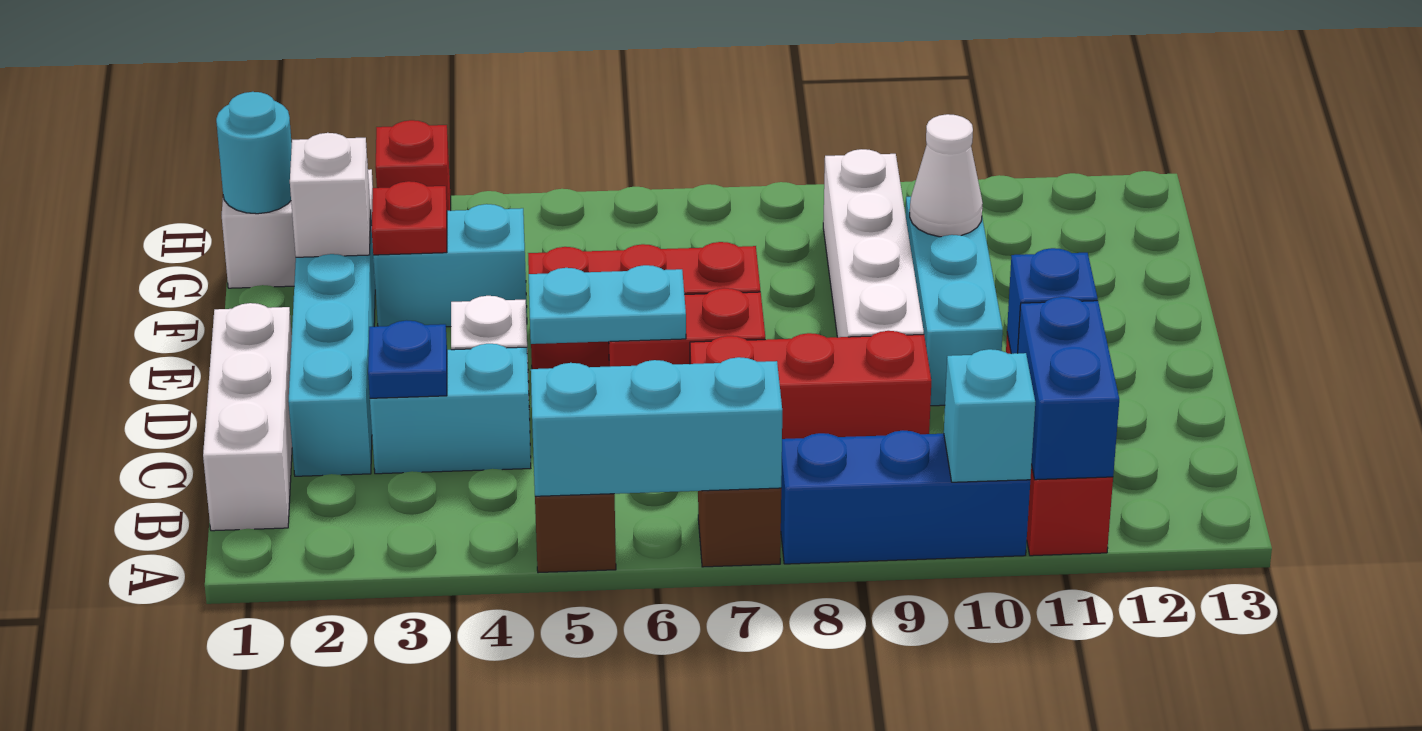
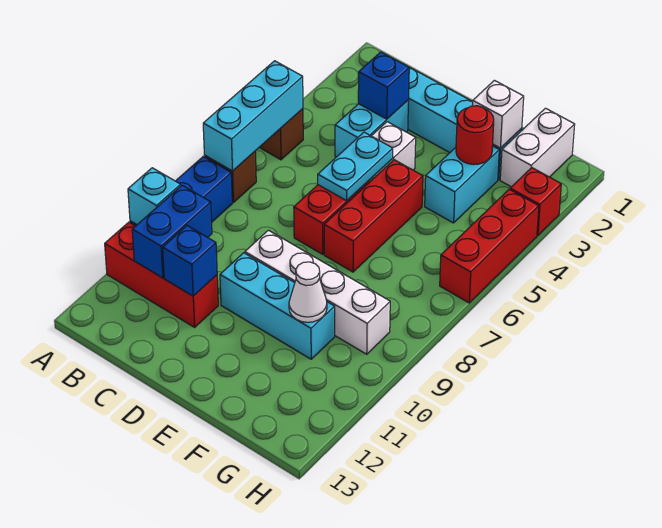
blue brick A11:B11 level 2 -> blue brick B10:B11 level 2
white brick B1:D1 level 1 -> none
blue plate C3 level 2 -> blue brick C3 level 2
red brick C7:C9 level 1 -> red brick H4:H6 level 1
red plate F3 level 2 -> red round brick F3 level 2
cyan round brick G1 level 2 -> none

